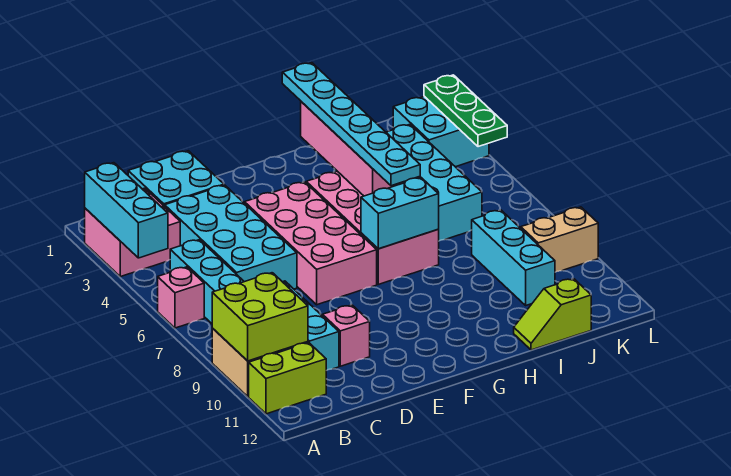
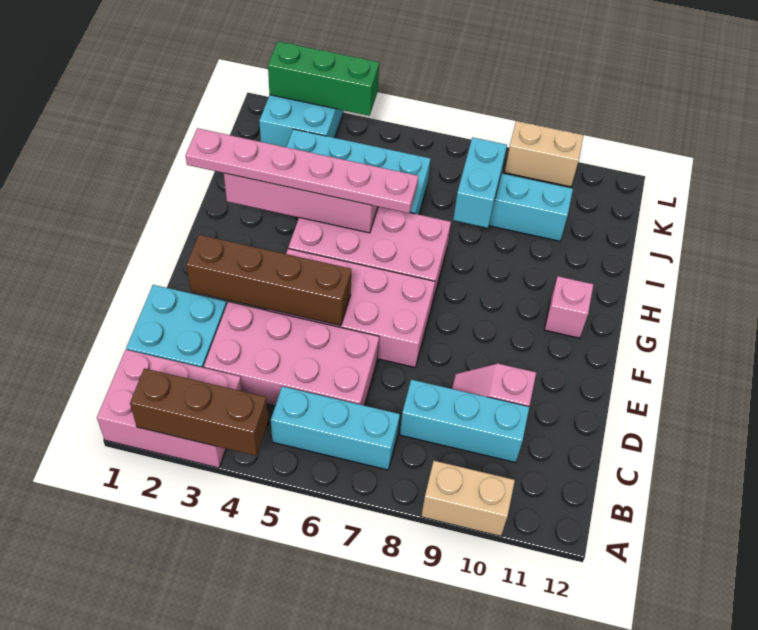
pink brick A2:B3 level 1 -> pink brick A1:B3 level 1
cyan brick A2:A4 level 2 -> brown brick A2:A4 level 2
pink brick A6 level 1 -> pink brick G11 level 1
lime brick A9:B10 level 2 -> none
lime brick A11:B11 level 1 -> none
cyan brick C3:D6 level 1 -> pink brick C3:D6 level 1
none -> brown brick E2:E5 level 2
cyan brick G7:H7 level 2 -> cyan brick I8:J8 level 2
cyan plate H1:H6 level 3 -> pink plate H1:H6 level 3
lime slope I12:J12 level 1 top J -> none
tan brick K9:L9 level 1 -> tan brick L9:L10 level 1
green plate L2:L4 level 2 -> green brick L2:L4 level 2

